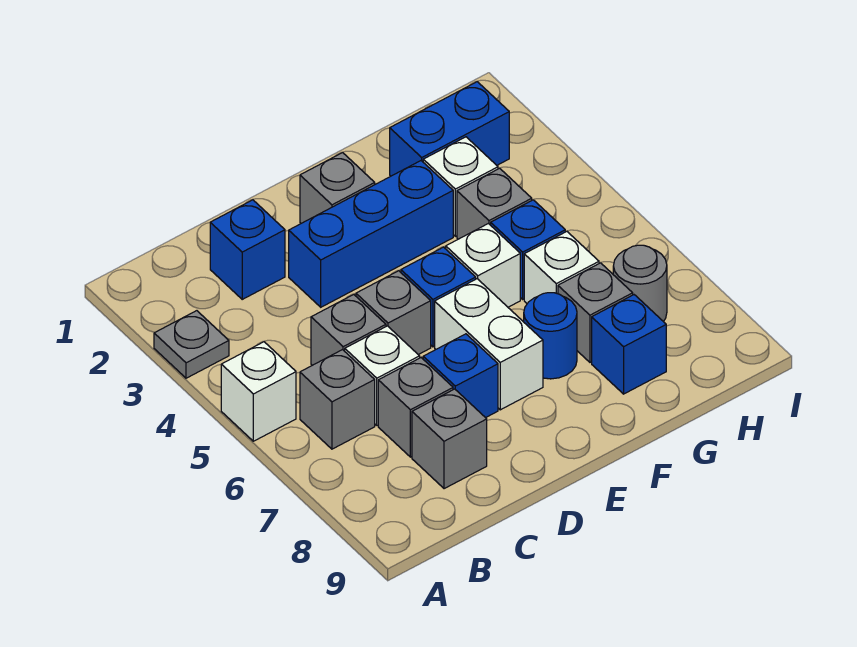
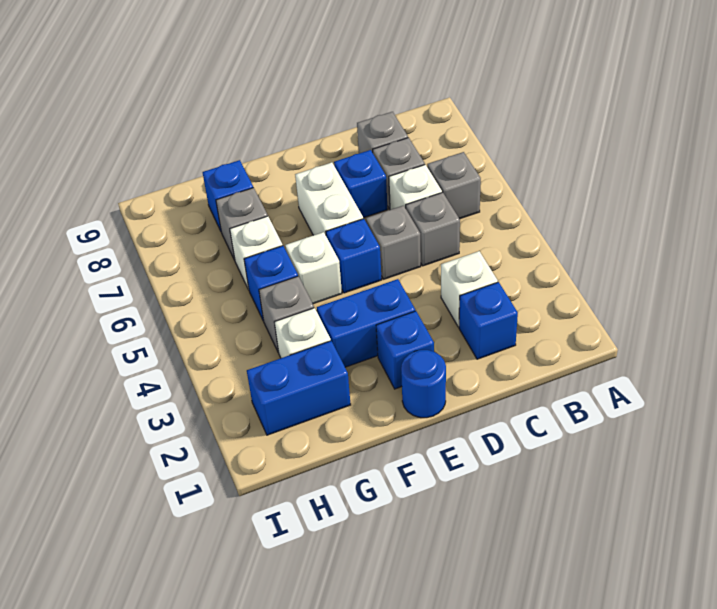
grey plate A3 level 1 -> none
white brick A5 level 1 -> white brick C3 level 1
blue brick D3:F3 level 1 -> blue brick E3:F3 level 1
grey brick E2 level 1 -> blue brick E2 level 1
blue round brick F7 level 1 -> blue round brick E1 level 1
grey round brick H7 level 1 -> none

